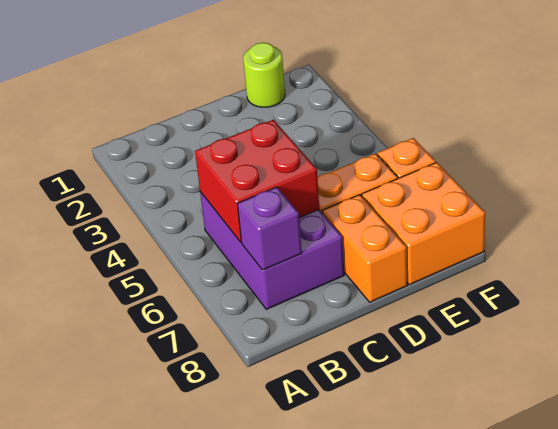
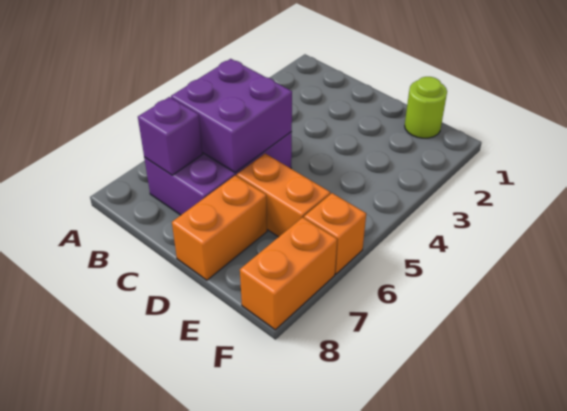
red brick B5:C6 level 2 -> purple brick B5:C6 level 2
orange brick E7:F8 level 1 -> orange brick F7:F8 level 1

